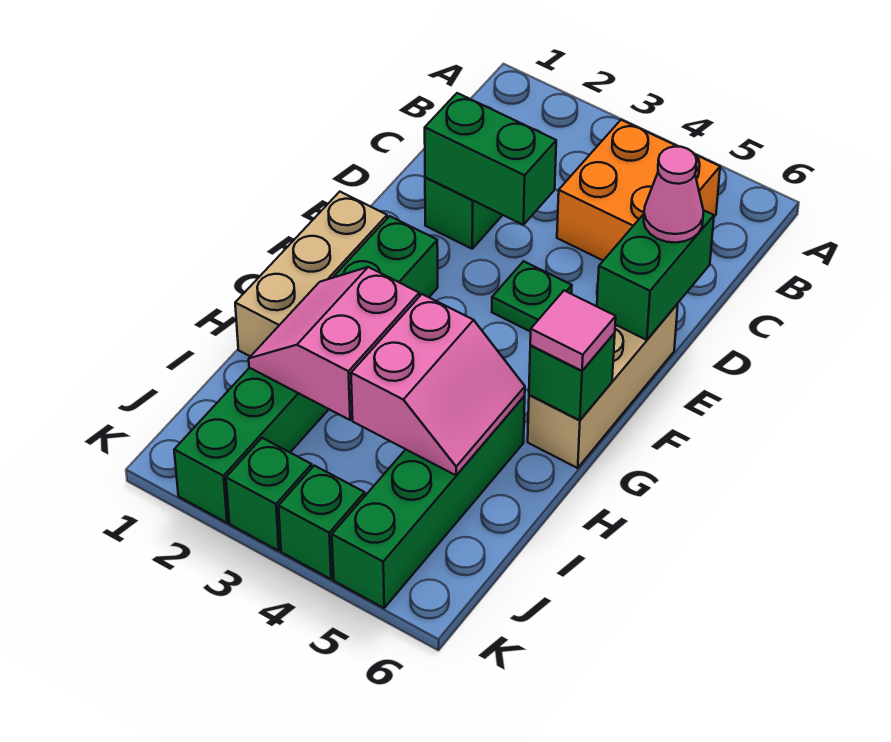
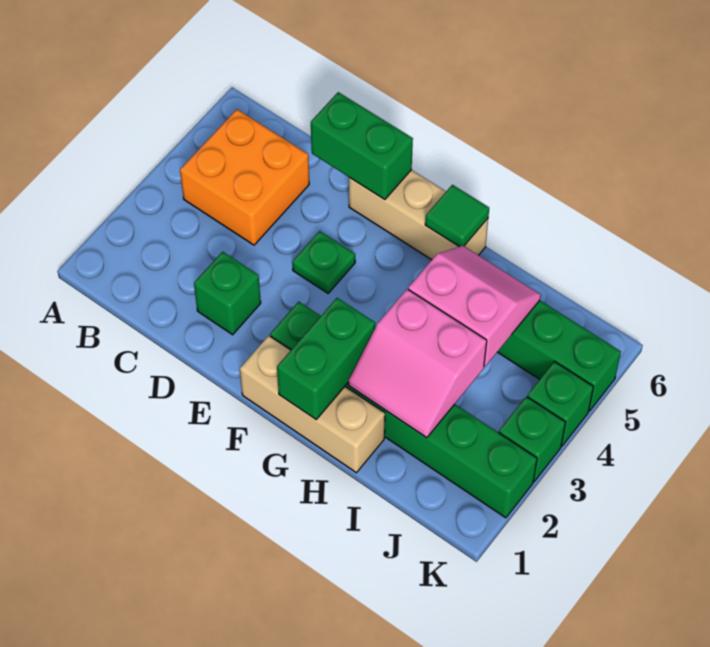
green brick D2:D3 level 2 -> green brick G1:G2 level 2
pink cone D6 level 3 -> none
green brick G6 level 2 -> green tile G6 level 2
pink tile G6 level 3 -> none

